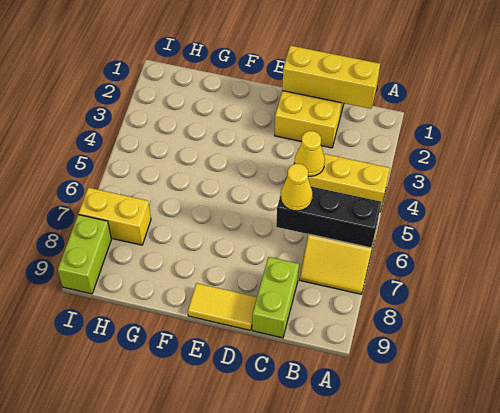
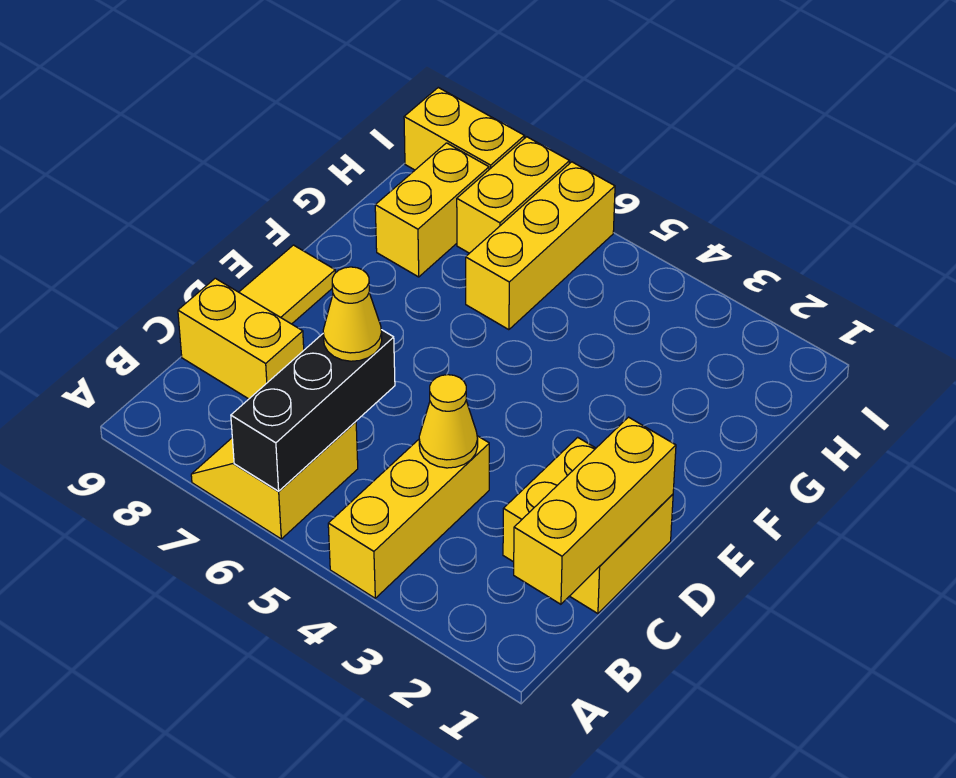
lime brick C8:C9 level 1 -> yellow brick C8:C9 level 1
none -> yellow brick G6:I6 level 1
none -> yellow brick G8:H8 level 1
lime brick I8:I9 level 1 -> yellow brick I8:I9 level 1

